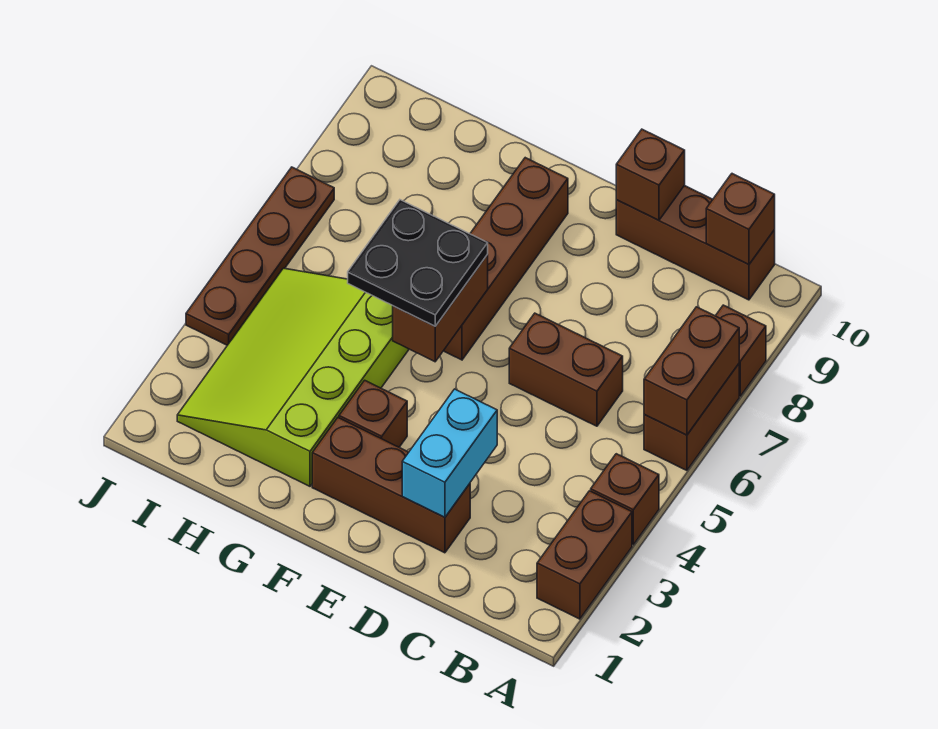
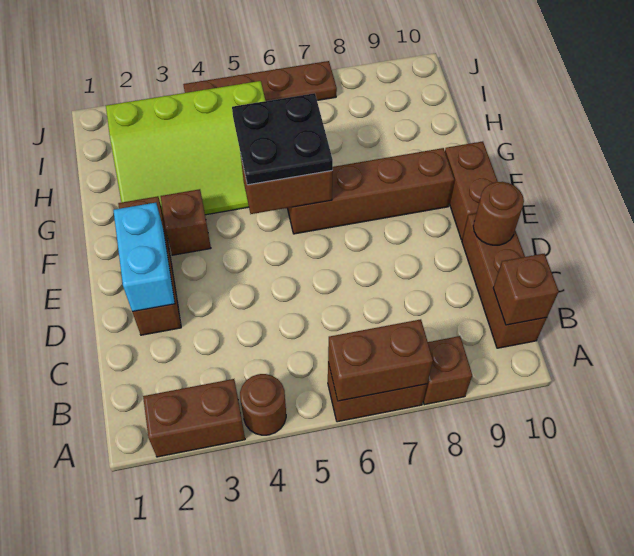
brown brick A4 level 1 -> brown round brick A4 level 1
brown brick C6:D6 level 1 -> brown brick E10:F10 level 1
cyan brick D2:D3 level 2 -> cyan brick D2:E2 level 2
brown brick D10 level 2 -> brown round brick D10 level 2
lime slope G2:I5 level 1 top G -> lime slope G2:I5 level 1 top I

